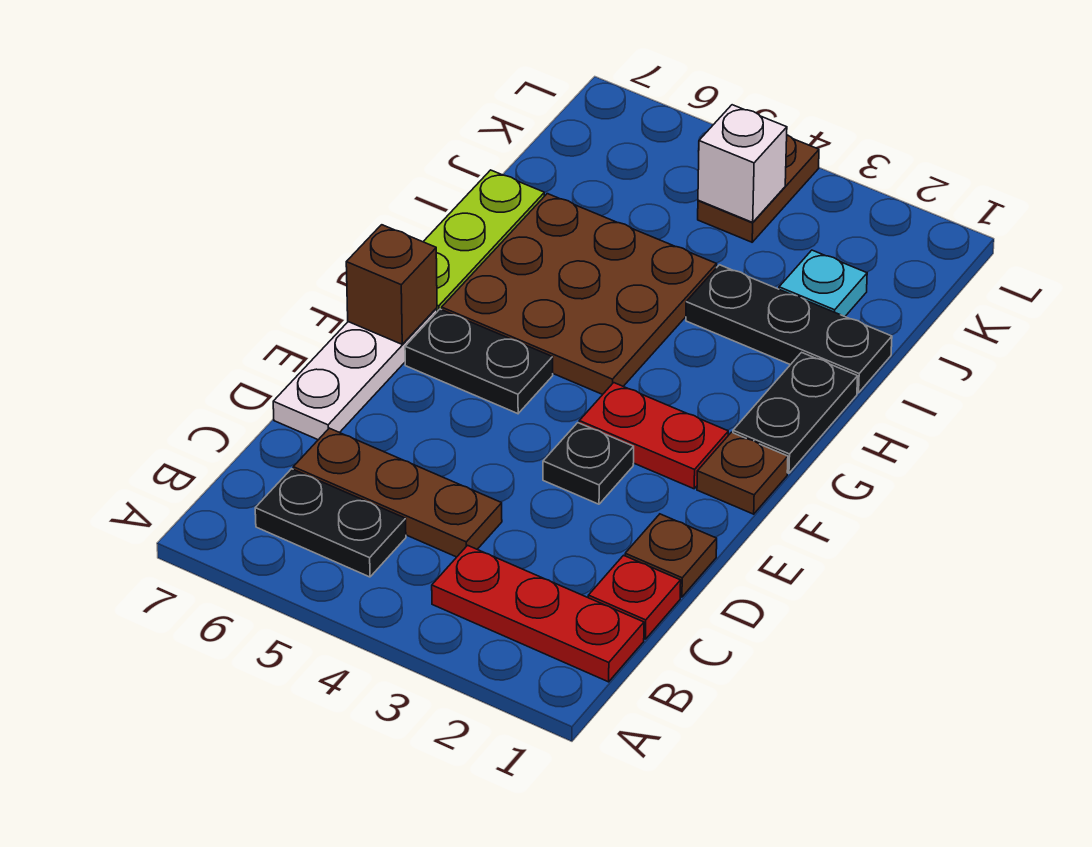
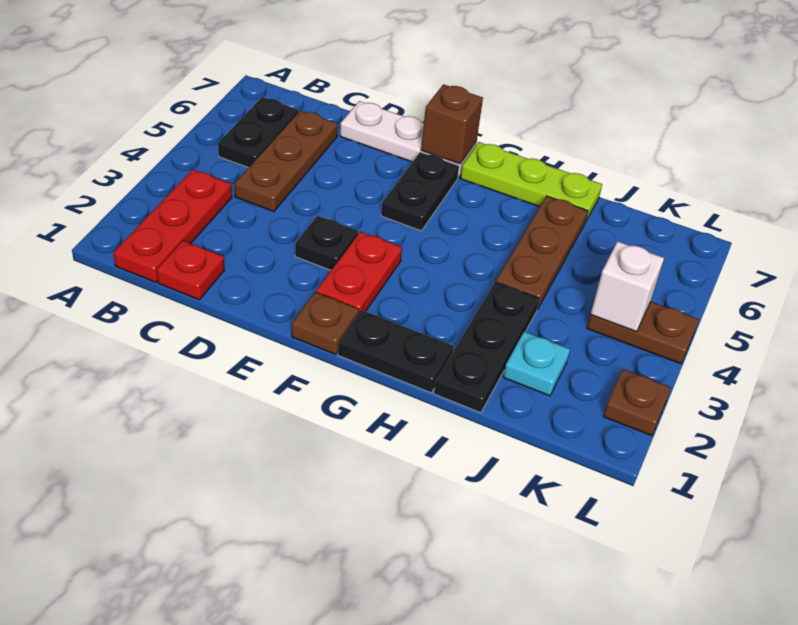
brown plate D1 level 1 -> brown plate L2 level 1
brown plate G4:I6 level 1 -> brown plate I4:I6 level 1

